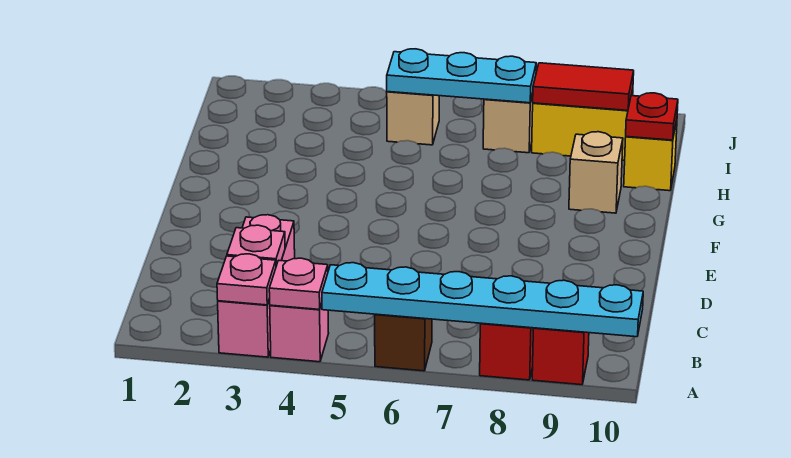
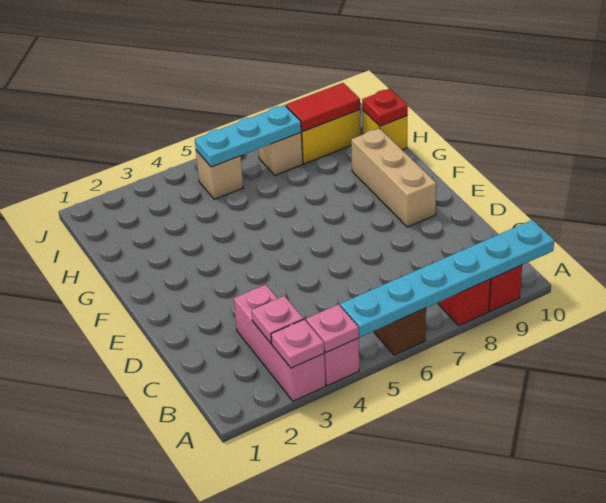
tan brick G9 level 1 -> tan brick E9:G9 level 1

